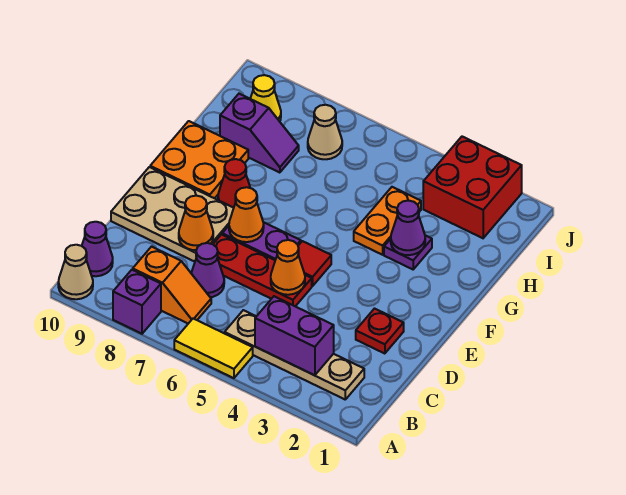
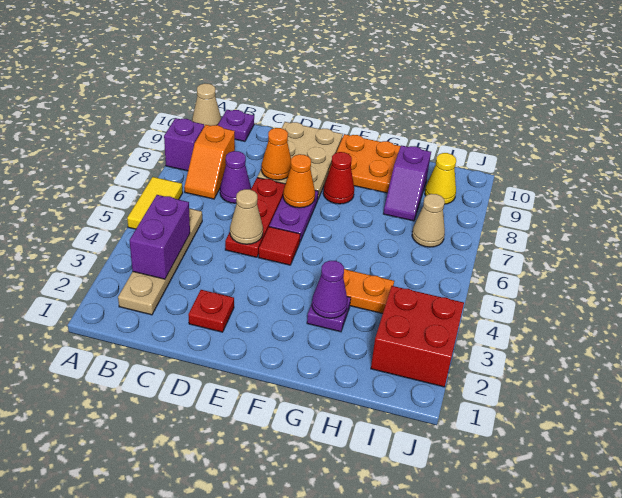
purple cone B10 level 1 -> purple plate B10 level 1
orange cone D5 level 2 -> tan cone D5 level 2

